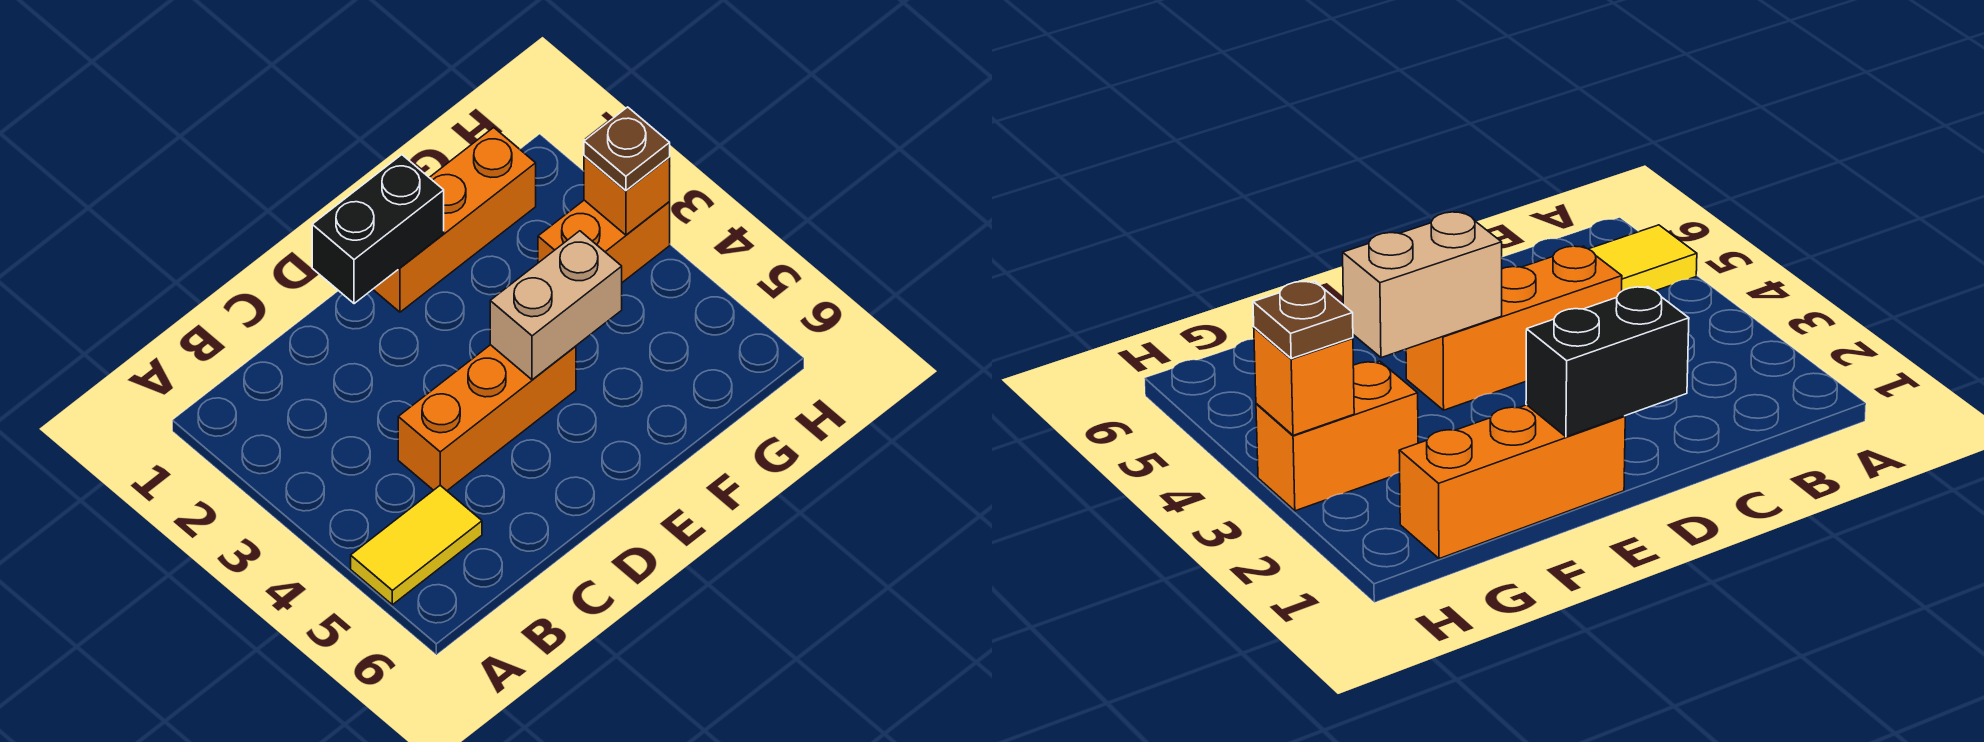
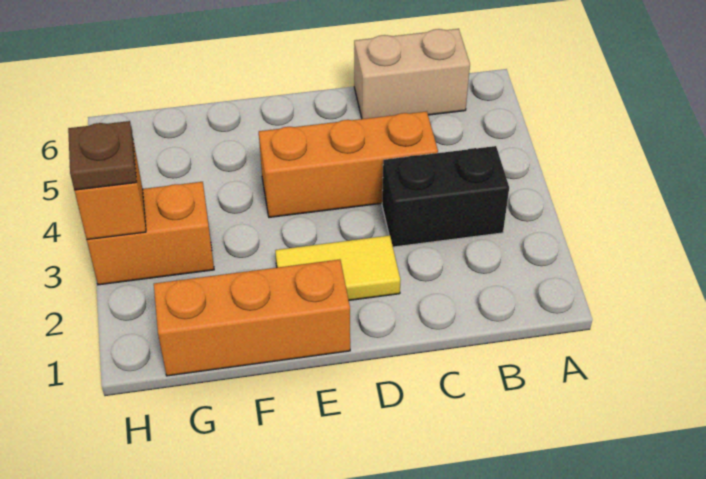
yellow tile A5:B5 level 1 -> yellow tile D2:E2 level 1
black brick D1:E1 level 2 -> black brick B3:C3 level 1
tan brick E4:F4 level 2 -> tan brick B6:C6 level 1

